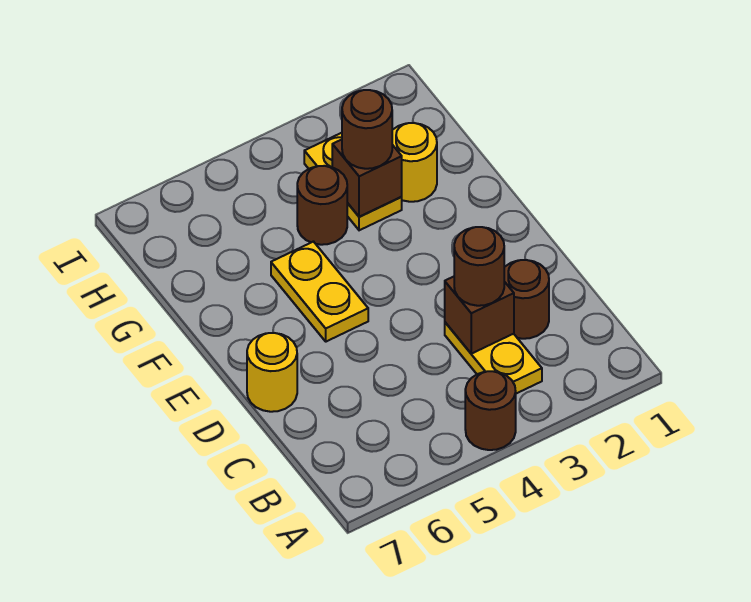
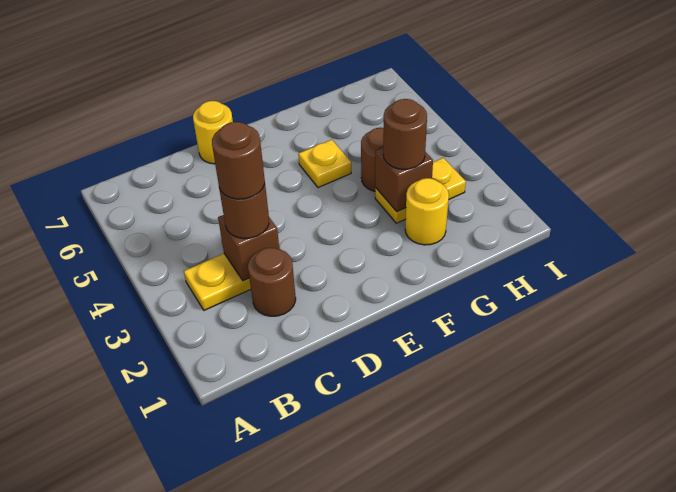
brown round brick A4 level 1 -> brown round brick C3 level 4
yellow plate E5:F5 level 1 -> yellow plate F5 level 1

